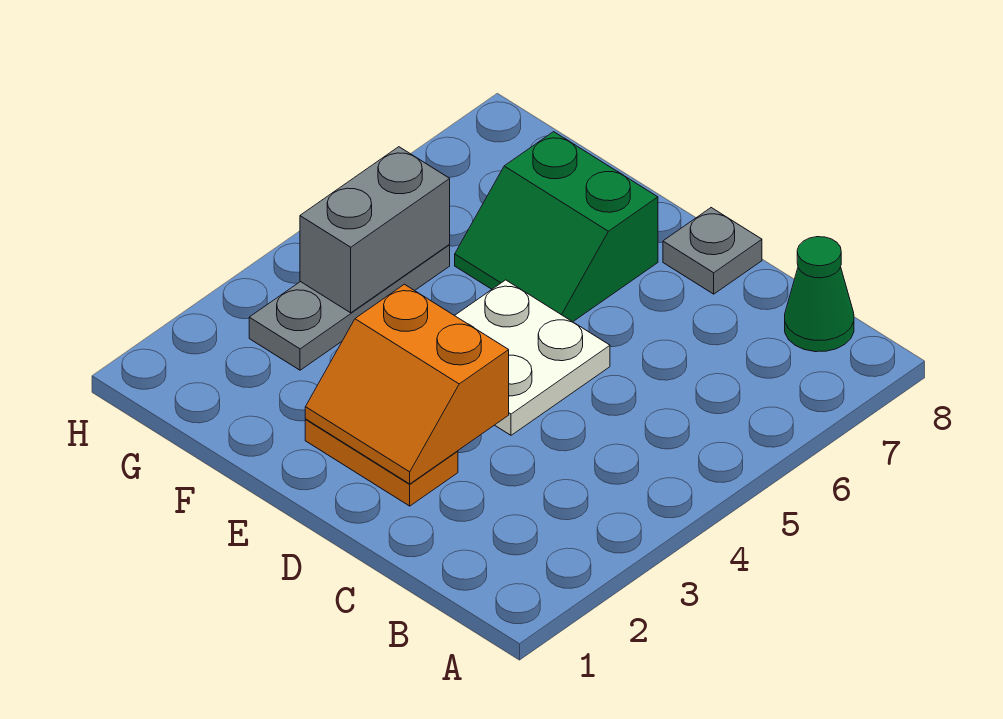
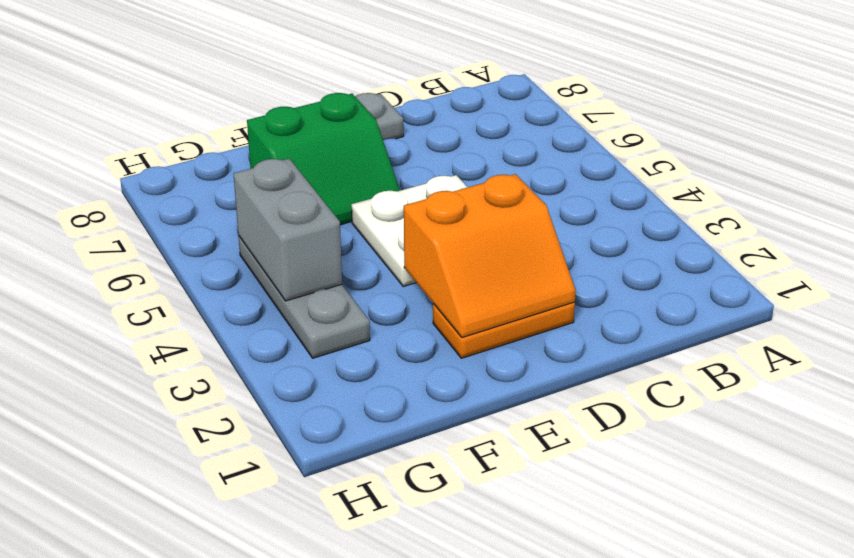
green cone B8 level 1 -> none

